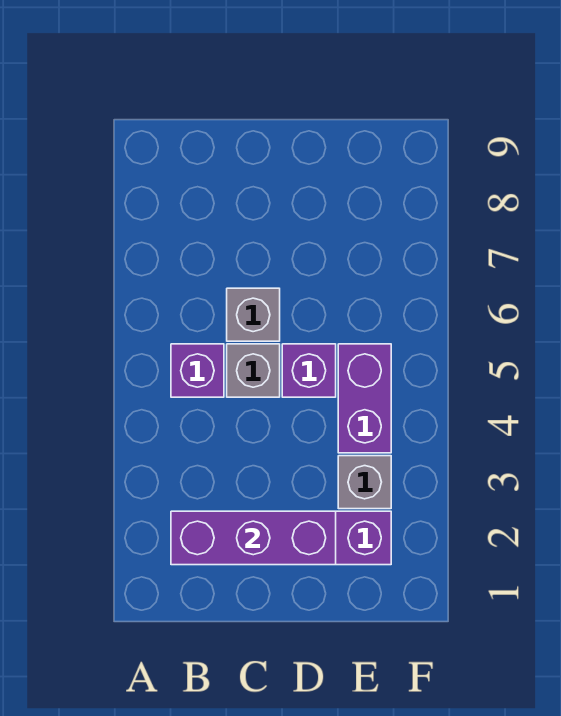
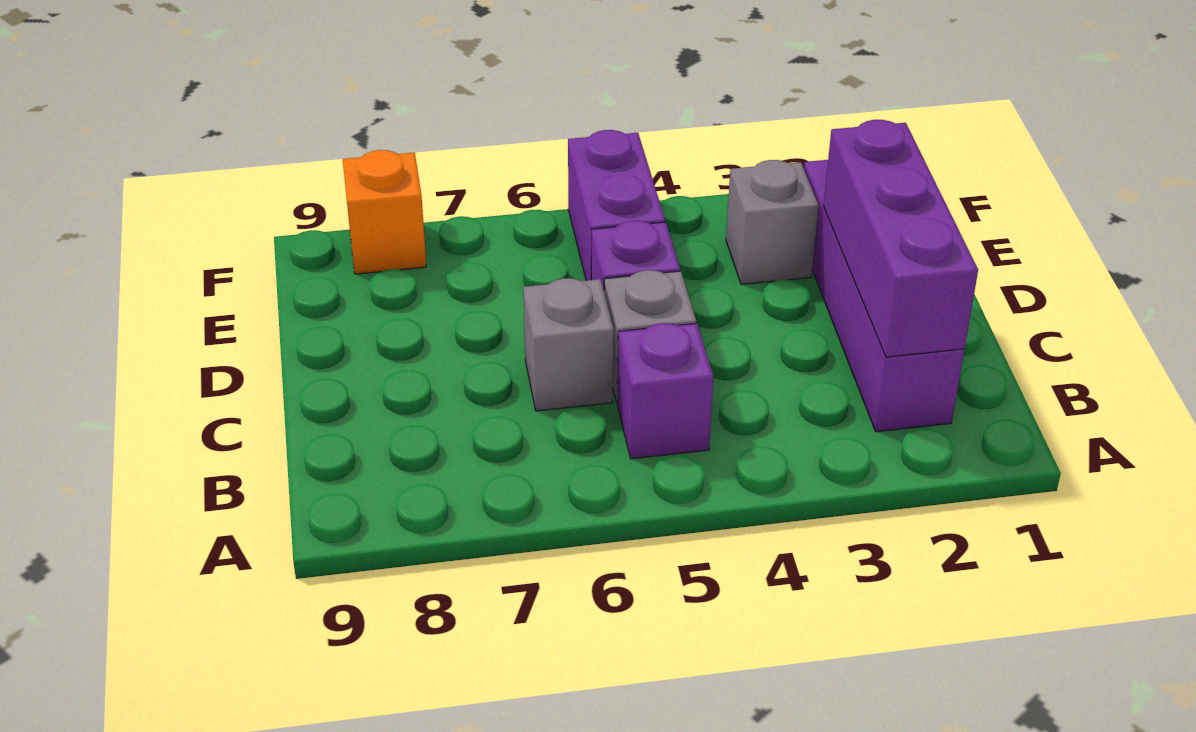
purple brick E4:E5 level 1 -> purple brick E5:F5 level 1
none -> orange brick F8 level 1

